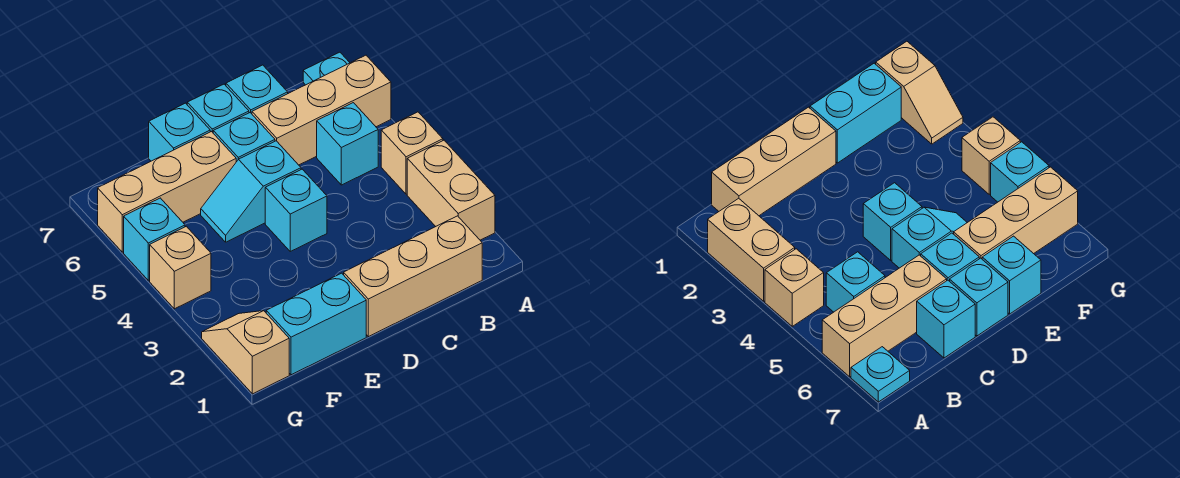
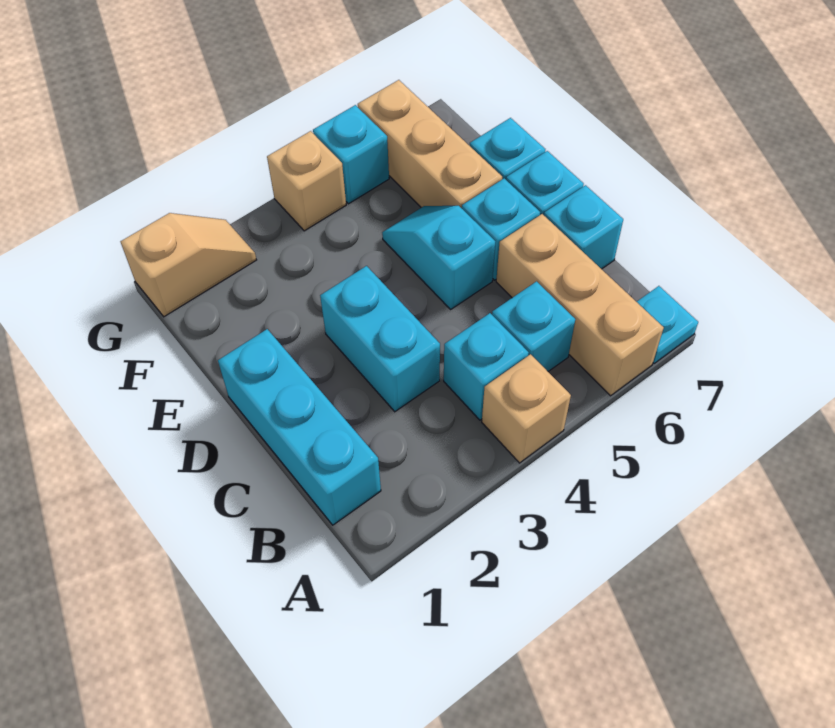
tan brick A2:A3 level 1 -> none
tan brick B1:D1 level 1 -> cyan brick B1:D1 level 1
cyan brick D4 level 1 -> cyan brick B4 level 1
cyan brick E1:F1 level 1 -> cyan brick C3:D3 level 1

